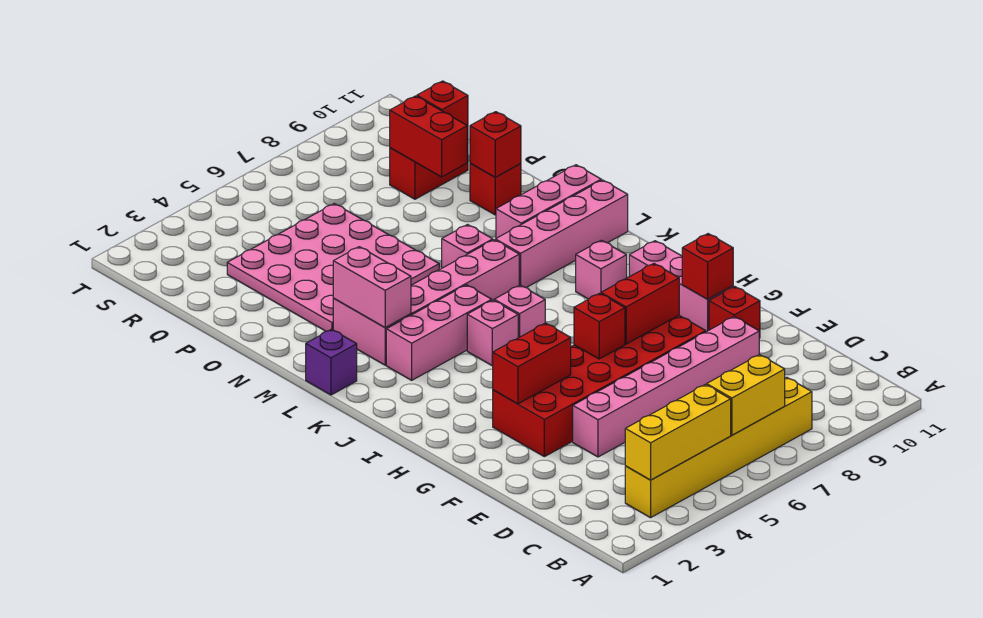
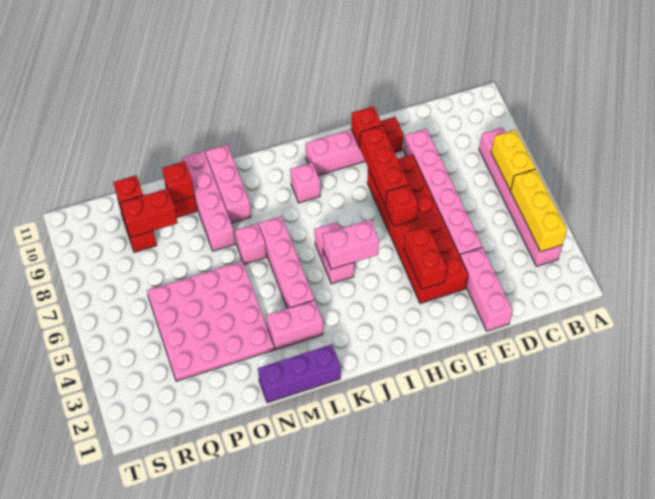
yellow brick B3:B8 level 1 -> pink brick B3:B8 level 1
red brick G7:G8 level 2 -> red brick G7:G9 level 2
pink brick K3:K5 level 1 -> pink brick E1:E3 level 1
purple brick L1 level 1 -> purple brick L1:N1 level 1
pink brick L3:M3 level 2 -> pink brick I5:J5 level 2
pink brick L8:L11 level 1 -> pink brick N8:N11 level 1

